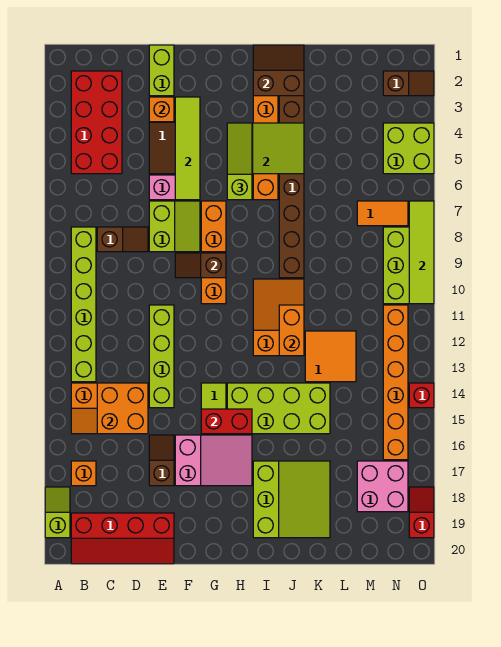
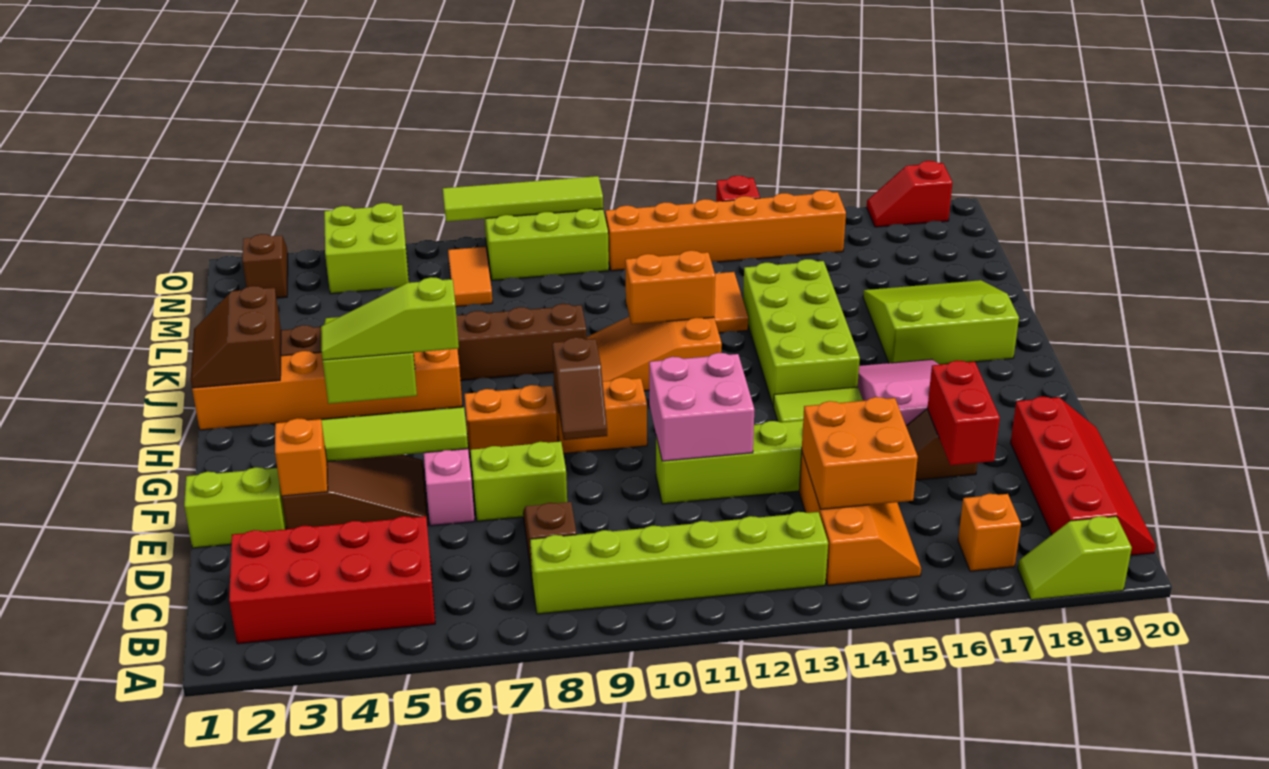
red brick G15:H15 level 2 -> red brick D17:E17 level 2
pink brick M17:N18 level 1 -> pink brick E11:F12 level 2

